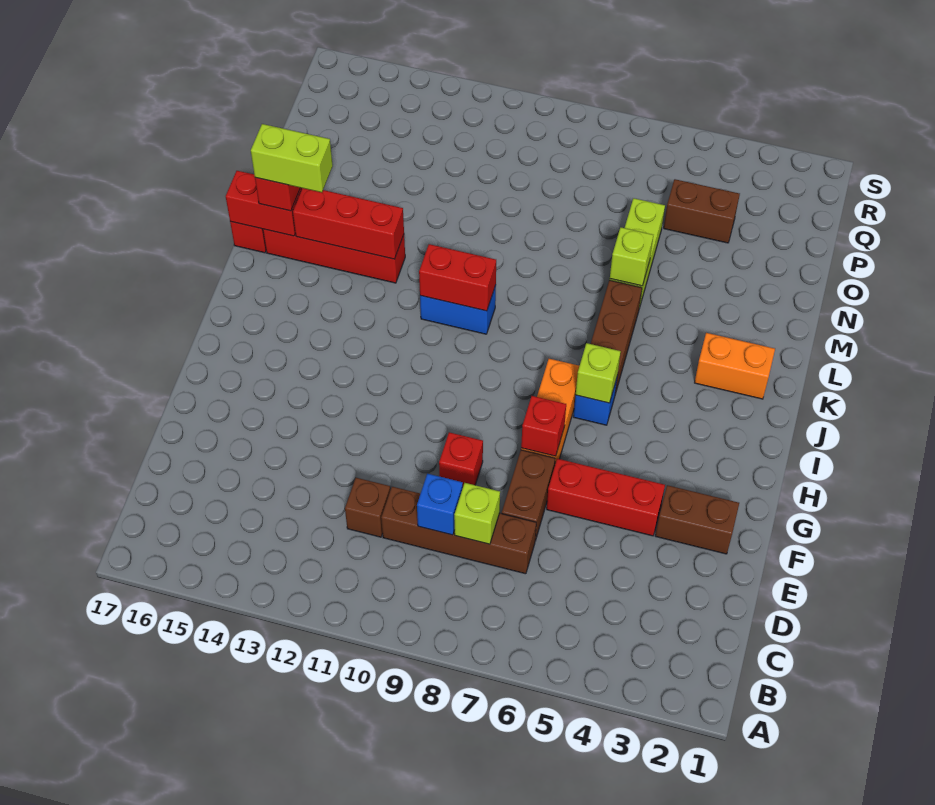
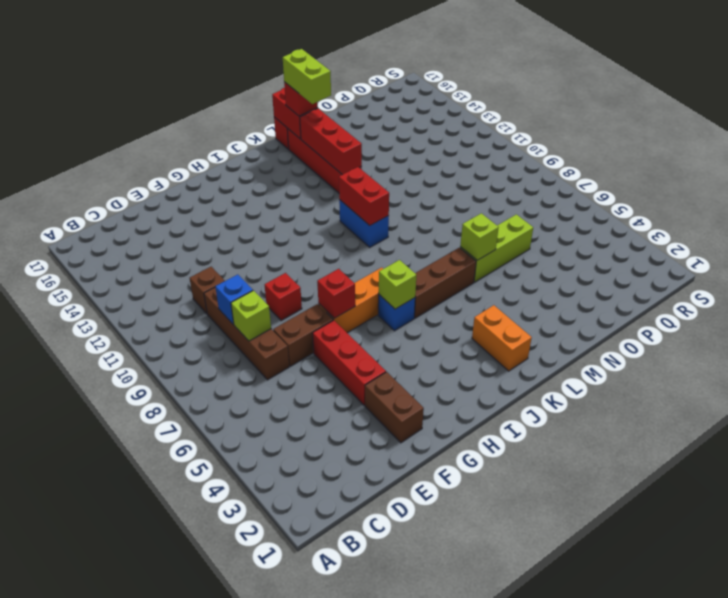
brown brick P4:P5 level 1 -> none

